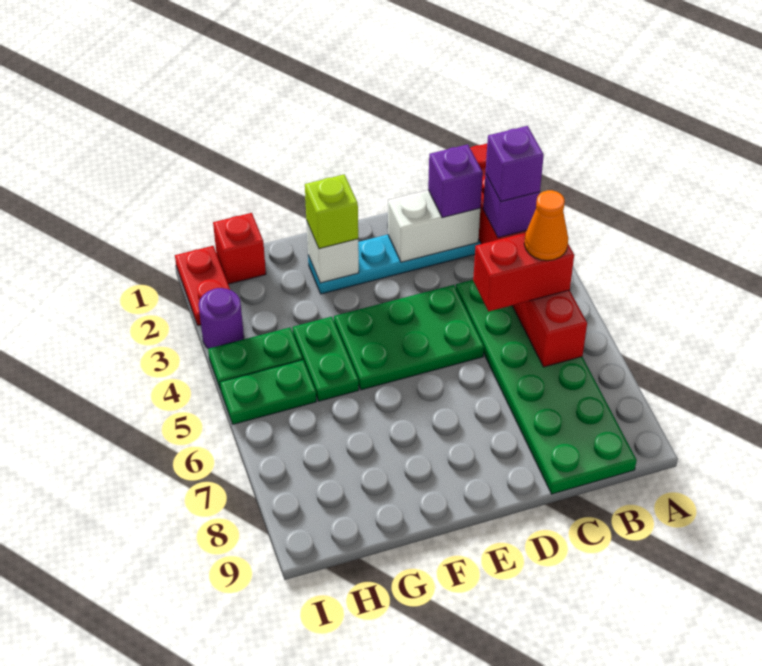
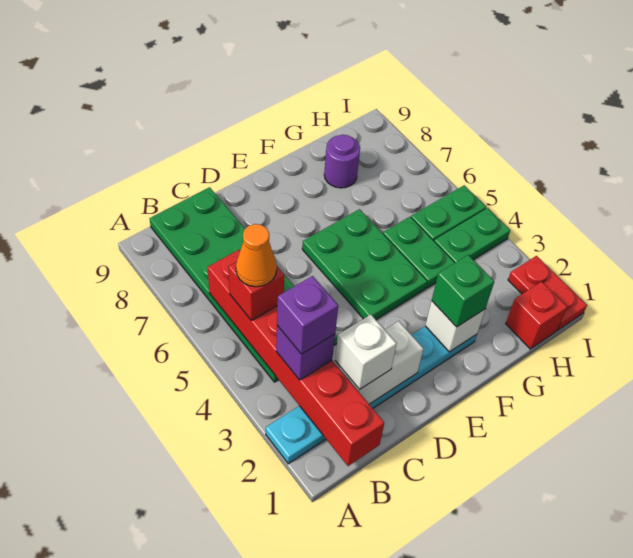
red brick B5:C5 level 3 -> red brick B5 level 3
purple brick C2 level 3 -> white brick C2 level 3
green plate D4:F5 level 1 -> green plate E4:F6 level 1
lime brick F2 level 3 -> green brick F2 level 3
purple round brick I3 level 1 -> purple round brick G8 level 1

